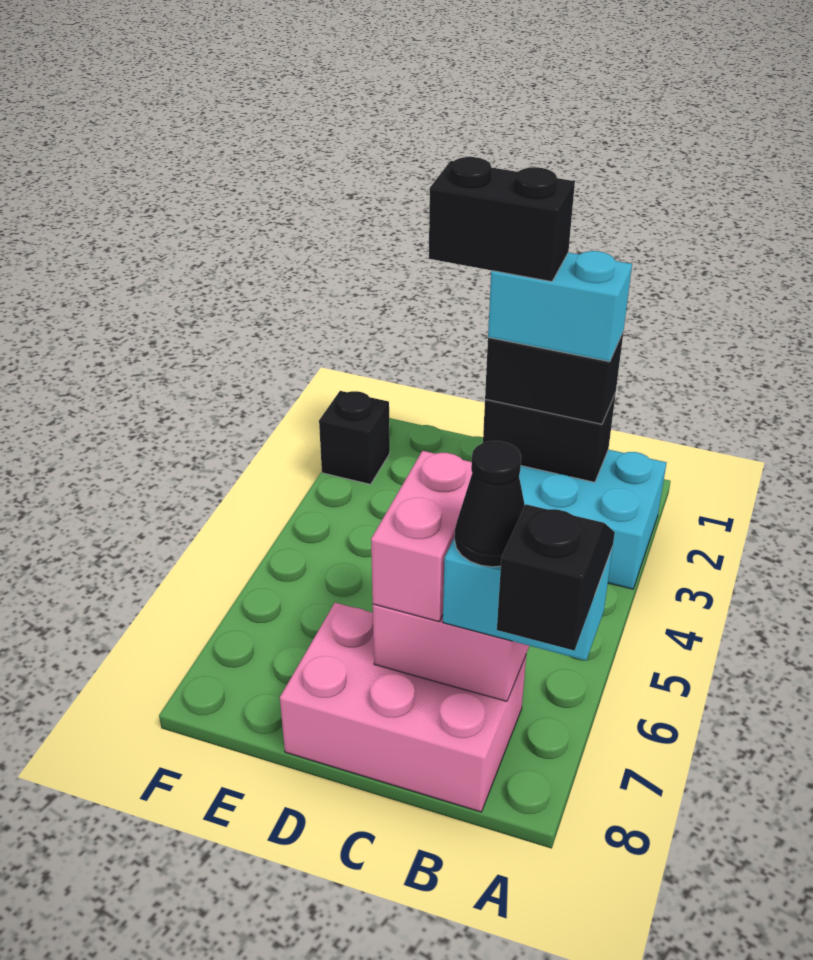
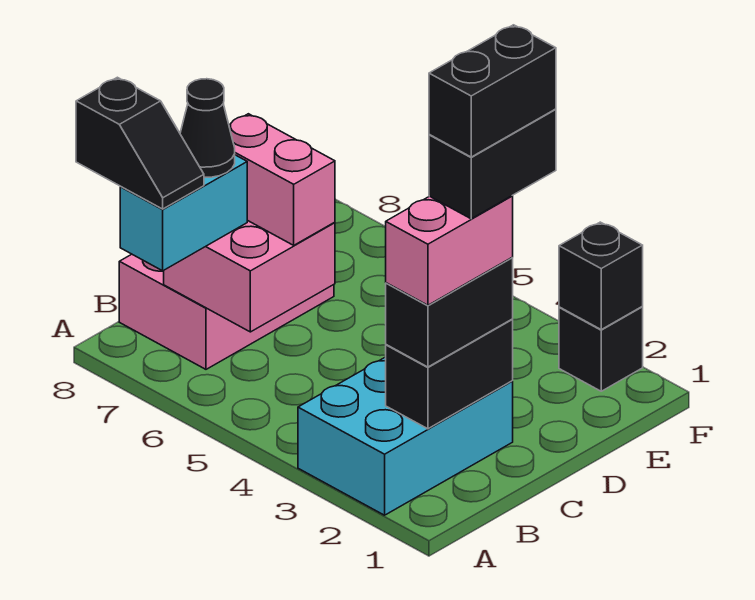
cyan brick B2:C2 level 4 -> pink brick B2:C2 level 4
none -> black brick C2:D2 level 6
none -> black brick F2 level 2

